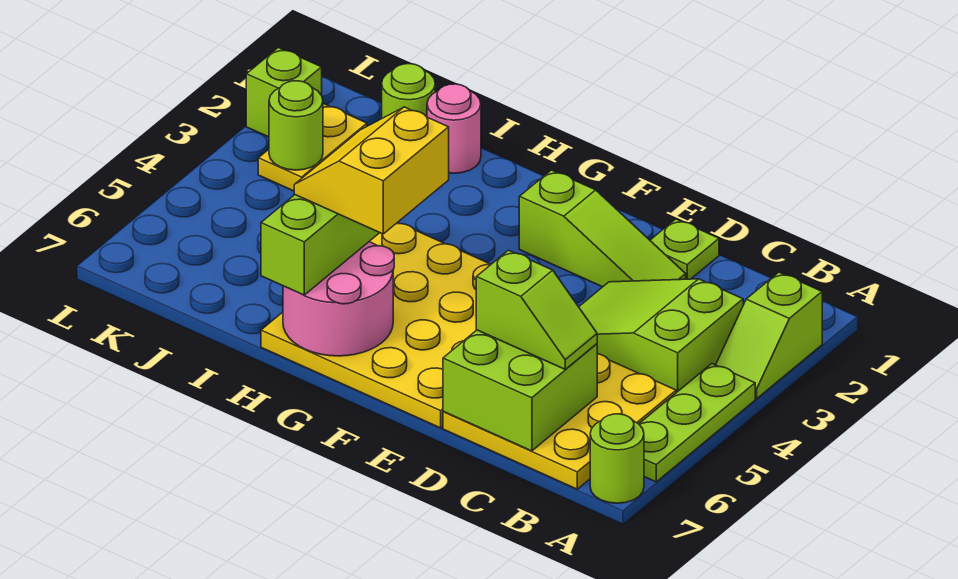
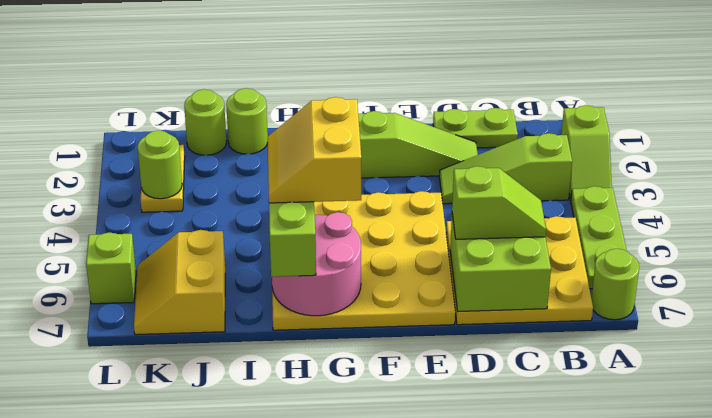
lime slope B3:D4 level 1 top B -> lime slope B3:D3 level 1 top B
lime plate D1 level 1 -> lime plate C1:D1 level 1
pink round brick I1 level 1 -> lime round brick I1 level 1
none -> yellow slope J6:K7 level 1 top J
lime brick L2 level 1 -> lime brick L6 level 1

